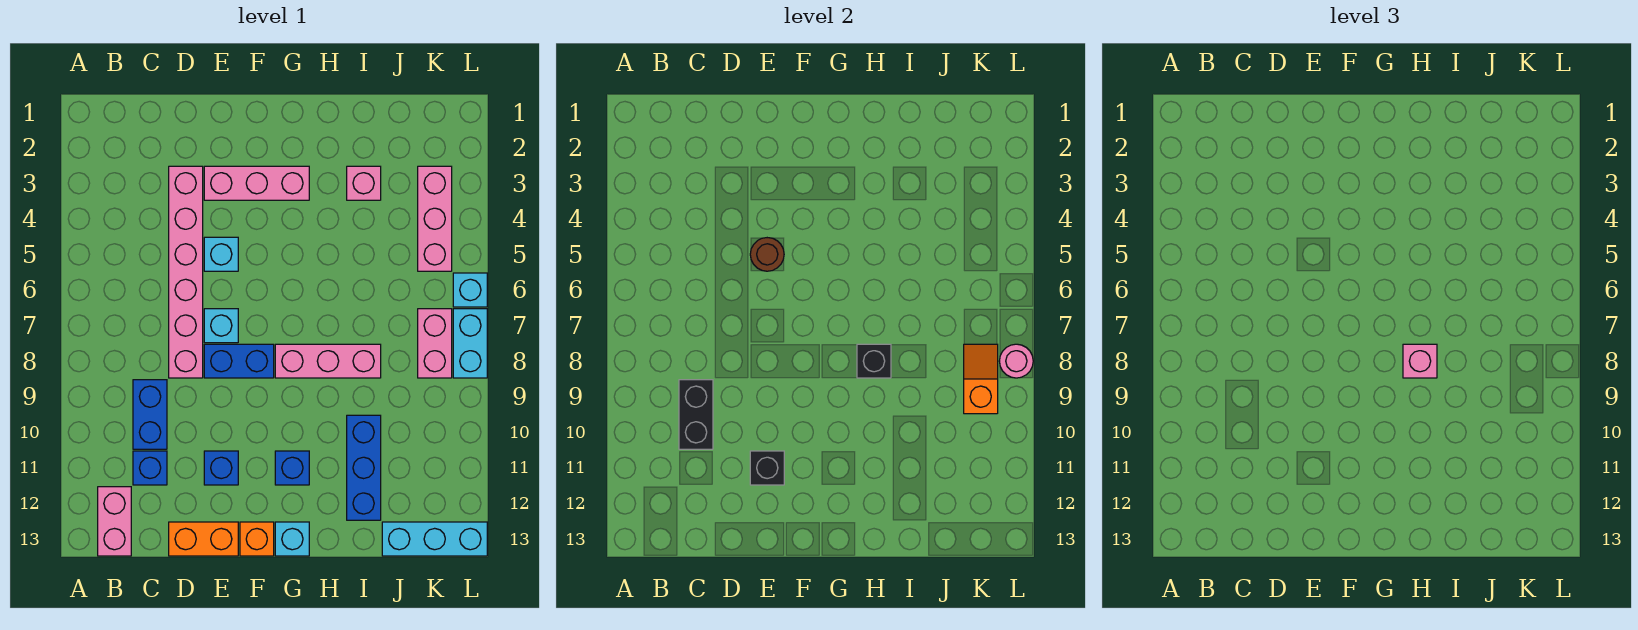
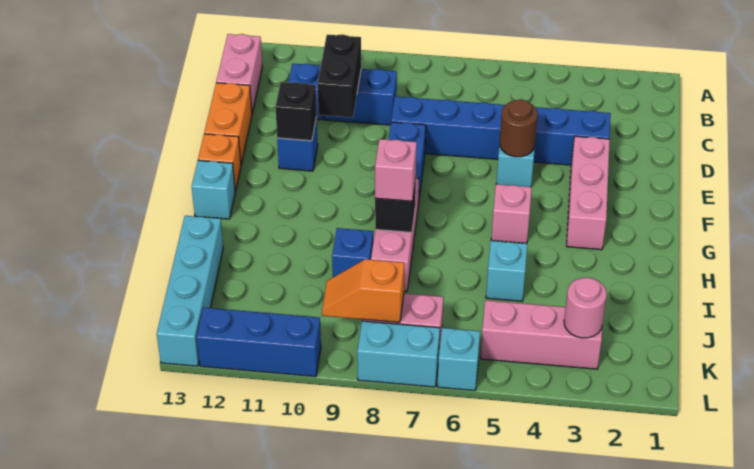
pink brick B12:B13 level 1 -> pink brick B13:C13 level 1
black brick C9:C10 level 2 -> black brick C10:D10 level 2
pink brick D3:D8 level 1 -> blue brick D3:D8 level 1
cyan brick E7 level 1 -> cyan brick I5 level 1
blue brick G11 level 1 -> blue brick I9 level 1
pink brick I3 level 1 -> pink brick G5 level 1
blue brick I10:I12 level 1 -> blue brick L10:L12 level 1
cyan brick J13:L13 level 1 -> cyan brick I13:L13 level 1
orange slope K8:K9 level 2 top 9 -> orange slope K8:K9 level 2 top 8
pink round brick L8 level 2 -> pink round brick K3 level 2

